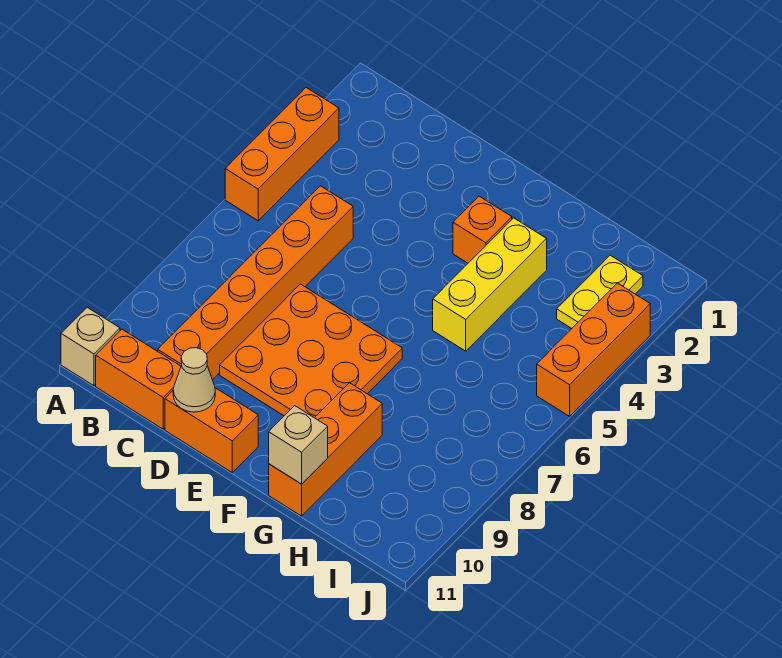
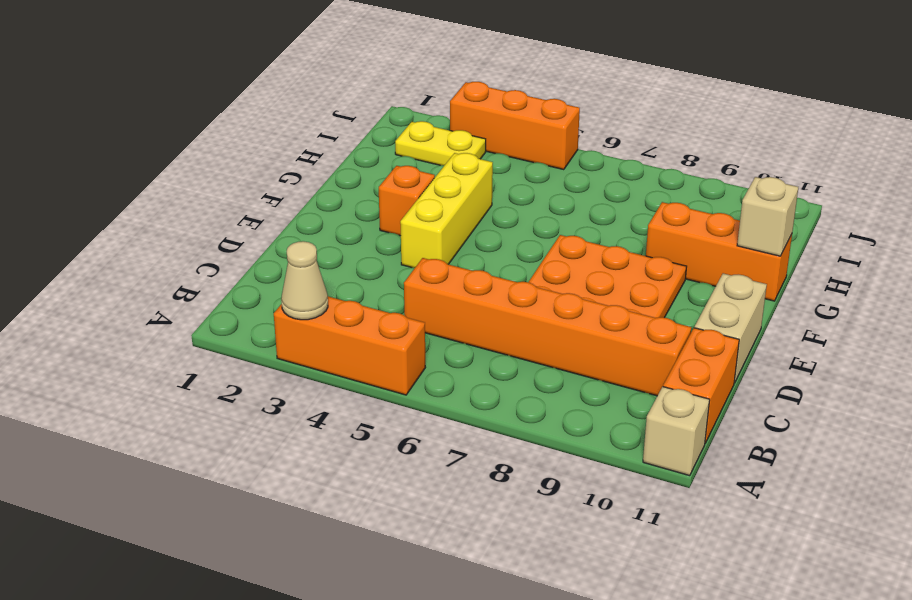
orange brick D11:E11 level 1 -> tan brick D11:E11 level 1
tan cone D11 level 2 -> tan cone A3 level 2
yellow brick G3:G5 level 1 -> yellow brick E4:G4 level 1

